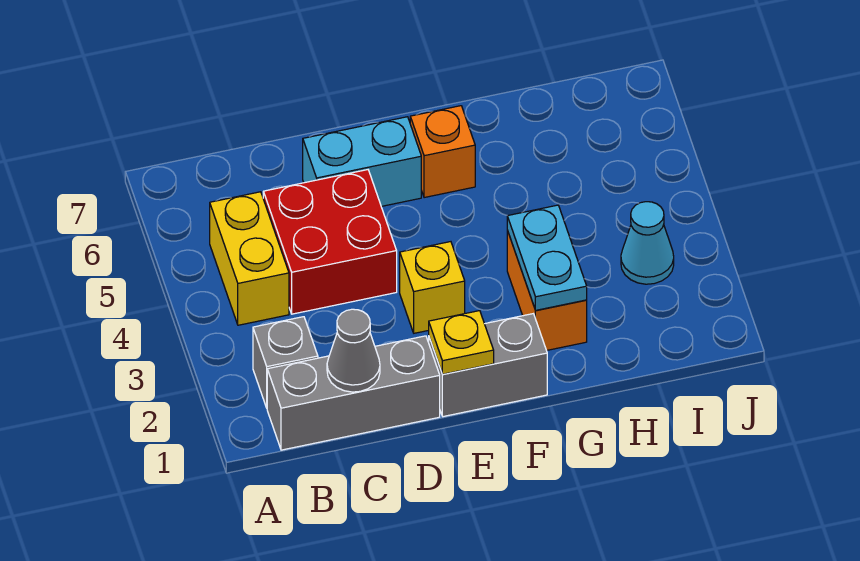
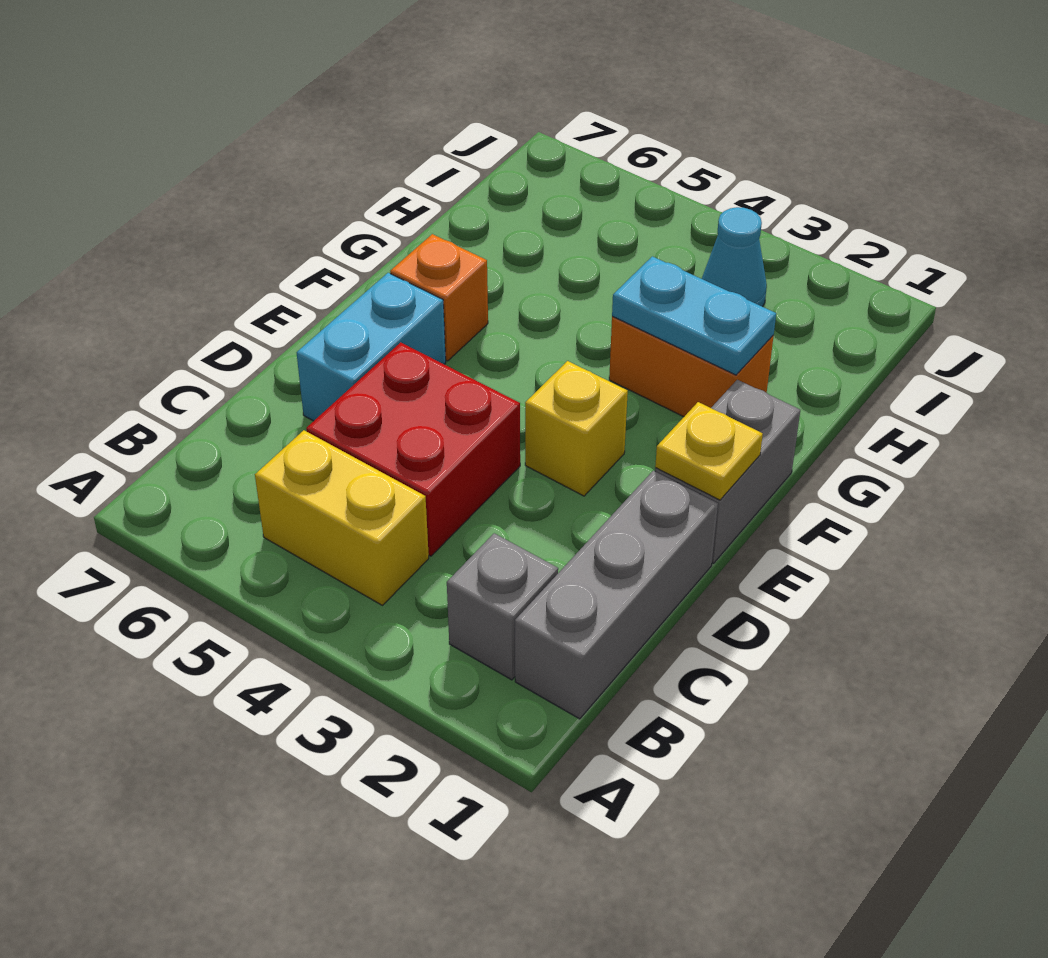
grey cone C1 level 2 -> none

